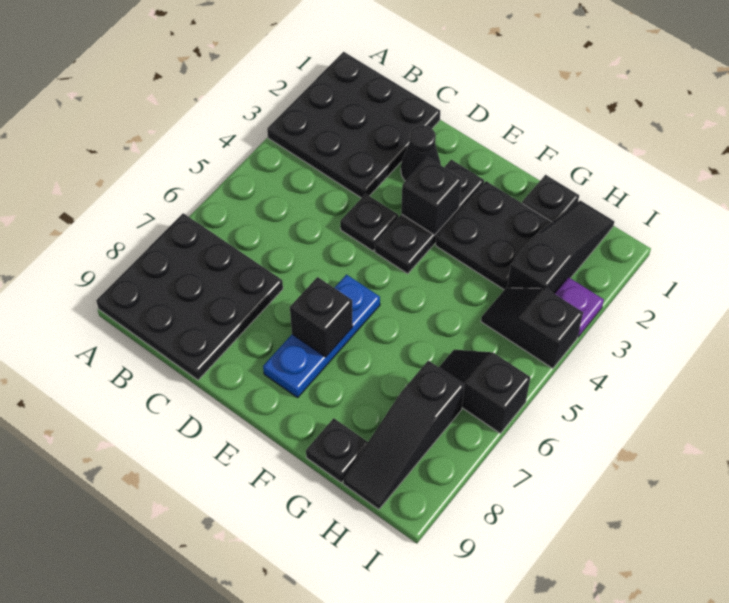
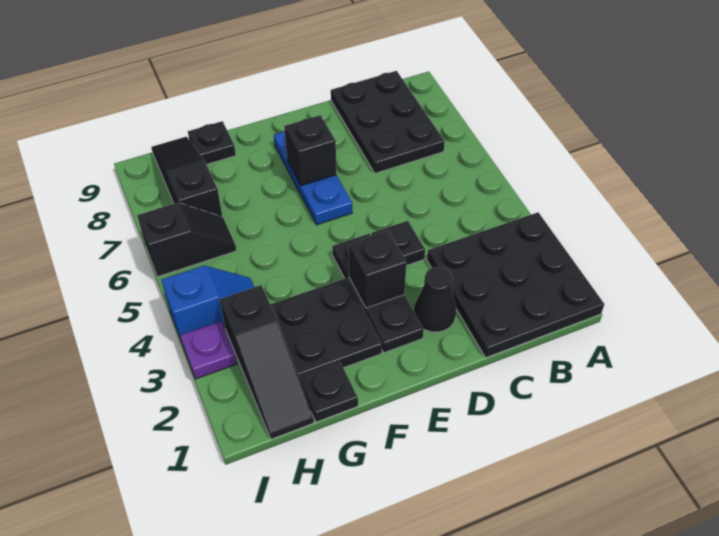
black plate A7:C9 level 1 -> black plate B7:C9 level 1
black slope H4:I4 level 1 top I -> blue slope H4:I4 level 1 top I

